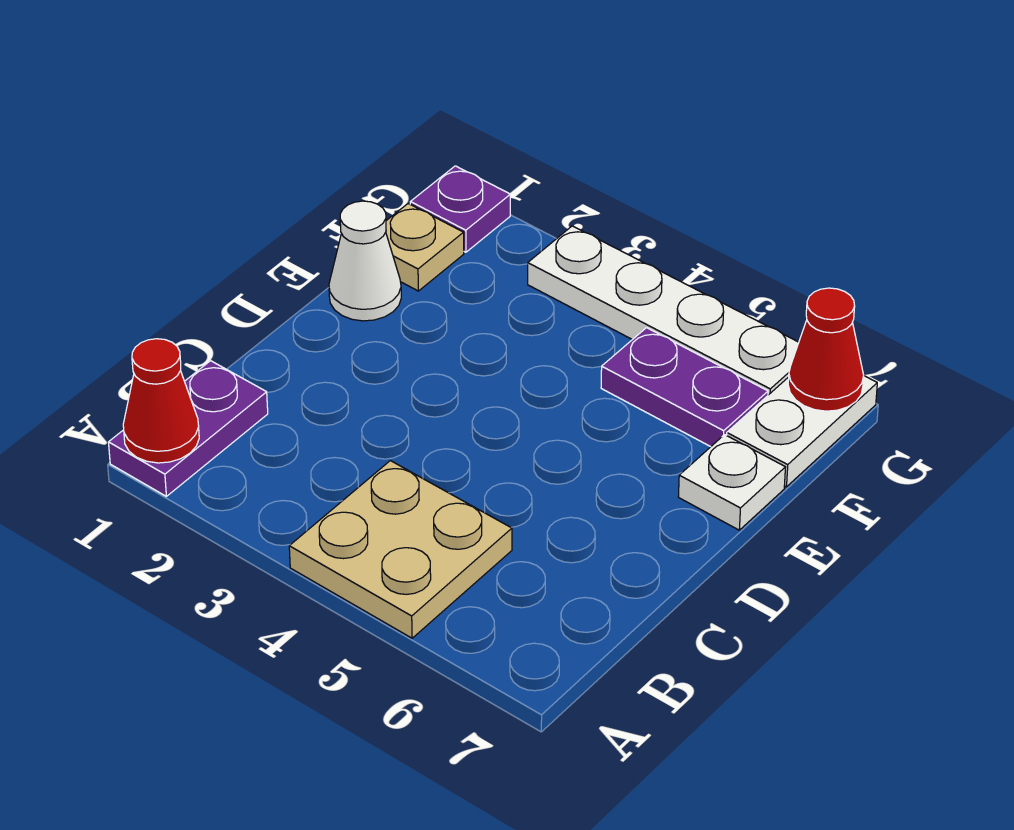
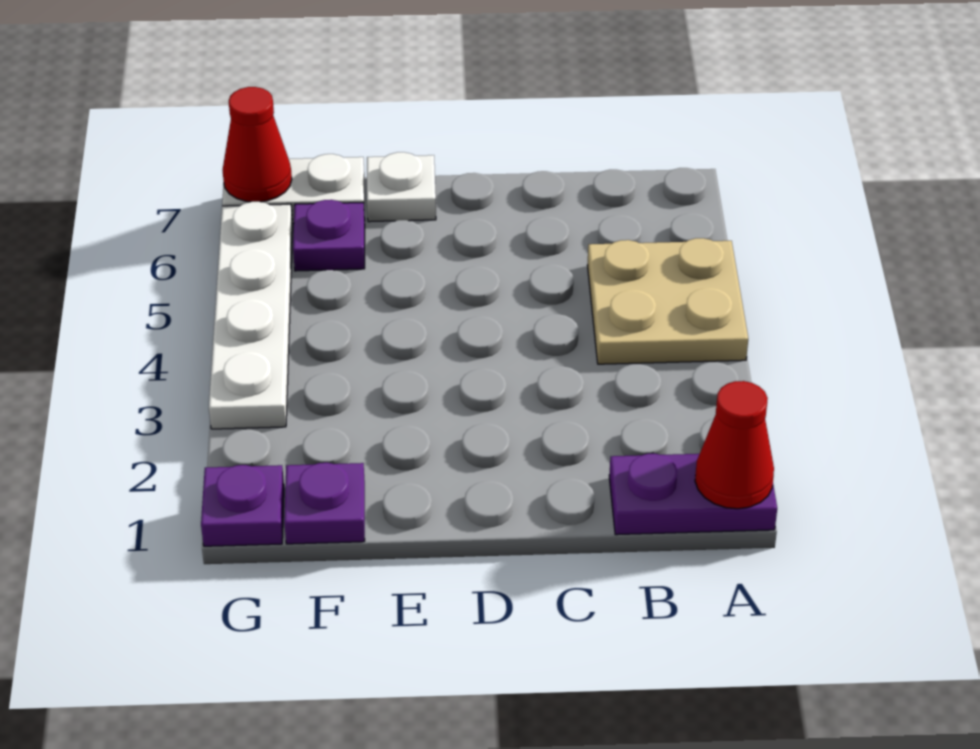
white cone E1 level 1 -> none
tan plate F1 level 1 -> purple plate F1 level 1
purple plate F5:F6 level 1 -> purple plate F6 level 1

